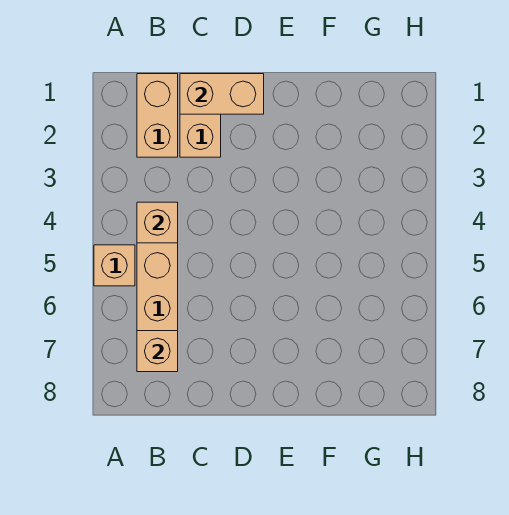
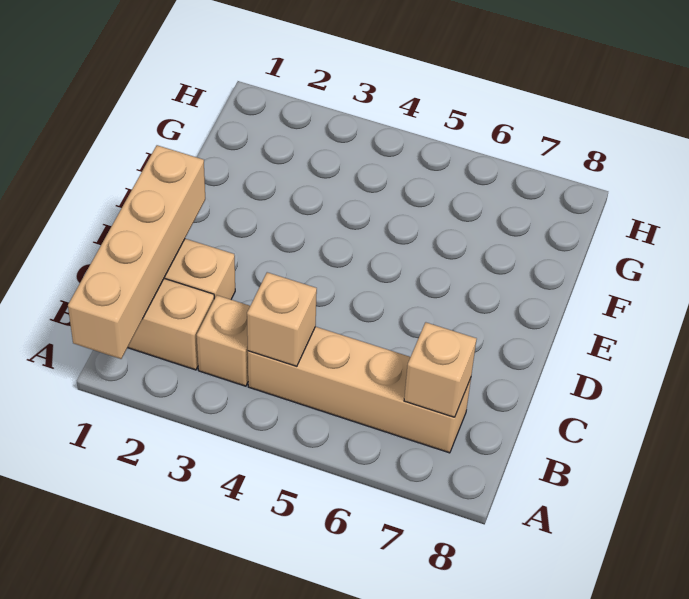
tan brick A5 level 1 -> tan brick B3 level 1
tan brick C1:D1 level 2 -> tan brick A1:D1 level 2

